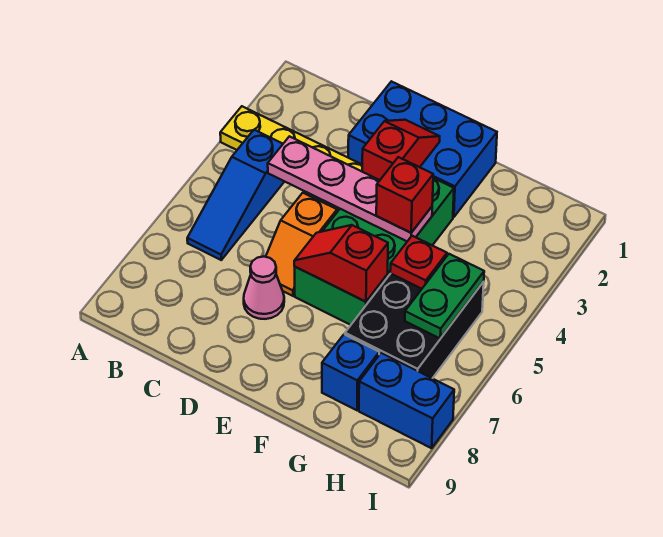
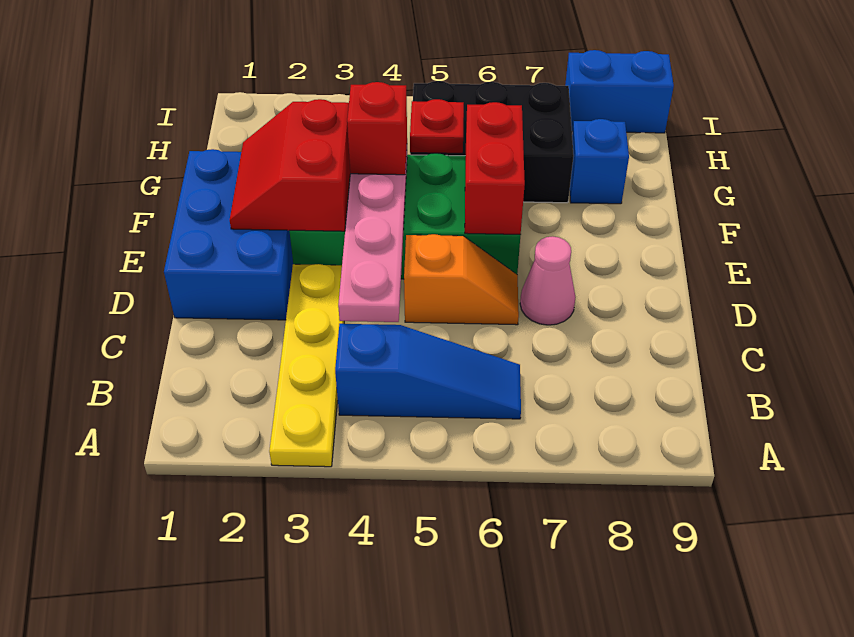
red slope E2:E3 level 2 top 3 -> red slope E2:F3 level 2 top 3
red slope E6:F6 level 2 top F -> red brick E6:F6 level 2
green plate H5:H6 level 2 -> none
blue brick H8:I8 level 1 -> blue brick I8:I9 level 1

